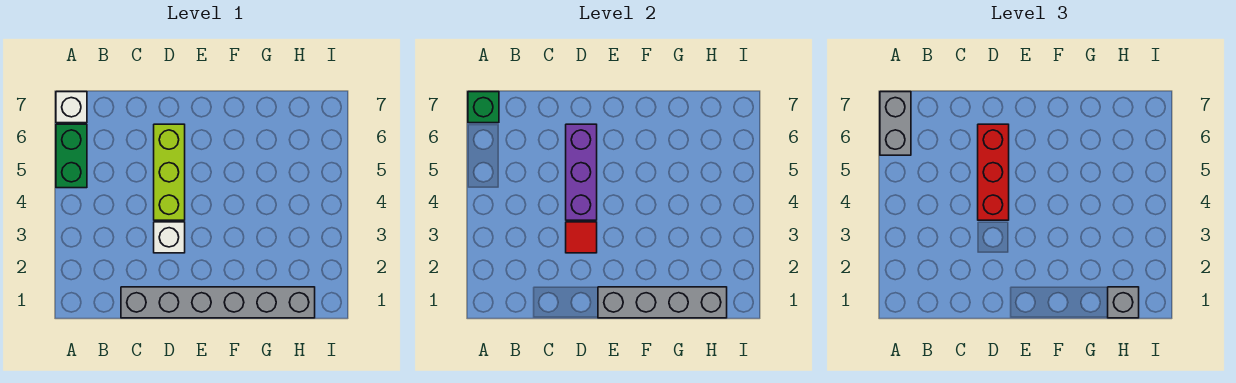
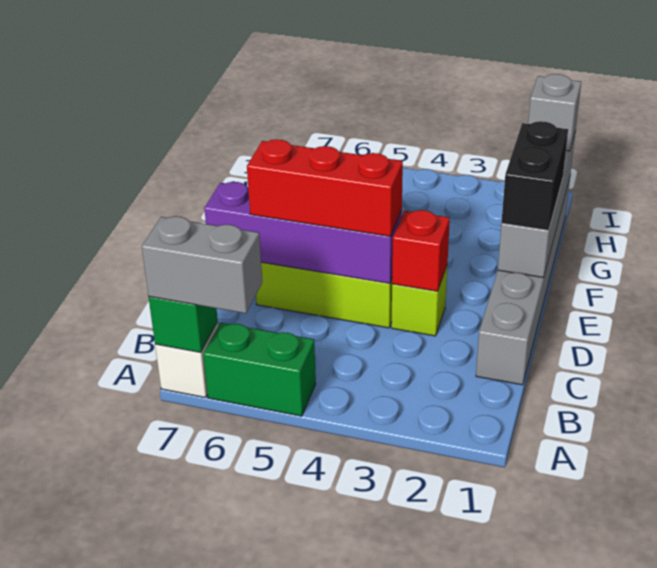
white brick D3 level 1 -> lime brick D3 level 1
red tile D3 level 2 -> red brick D3 level 2
purple brick D4:D6 level 2 -> purple brick D4:D7 level 2
none -> black brick E1:F1 level 3

